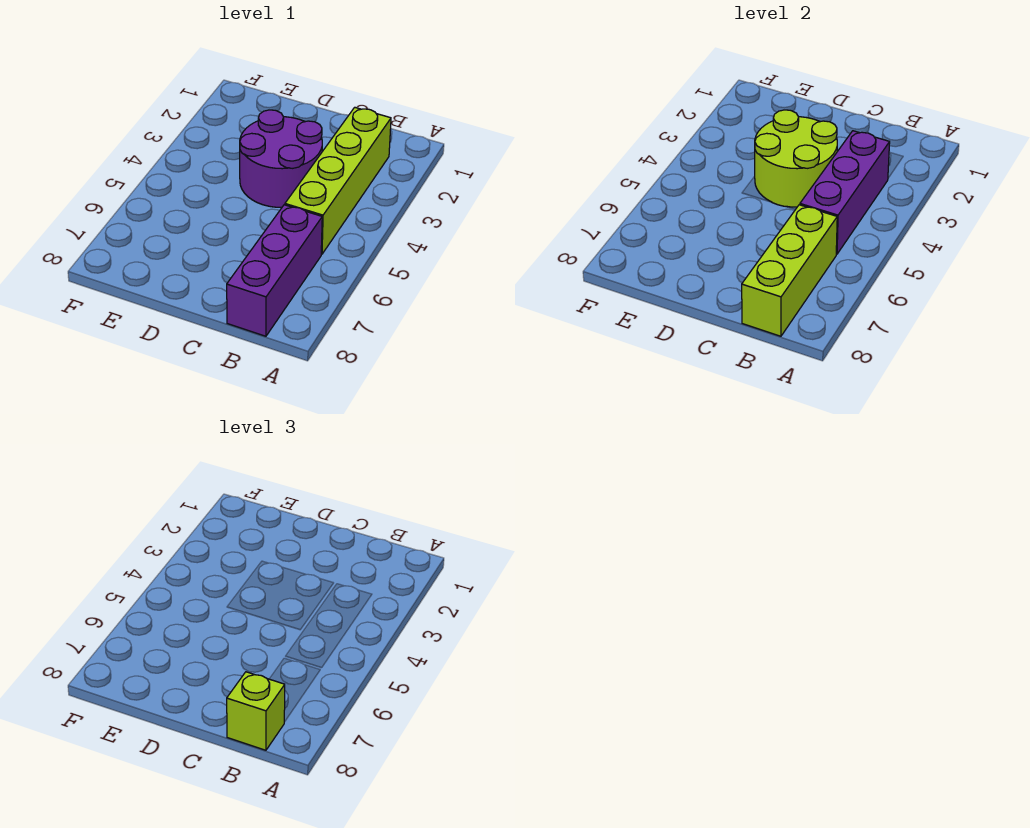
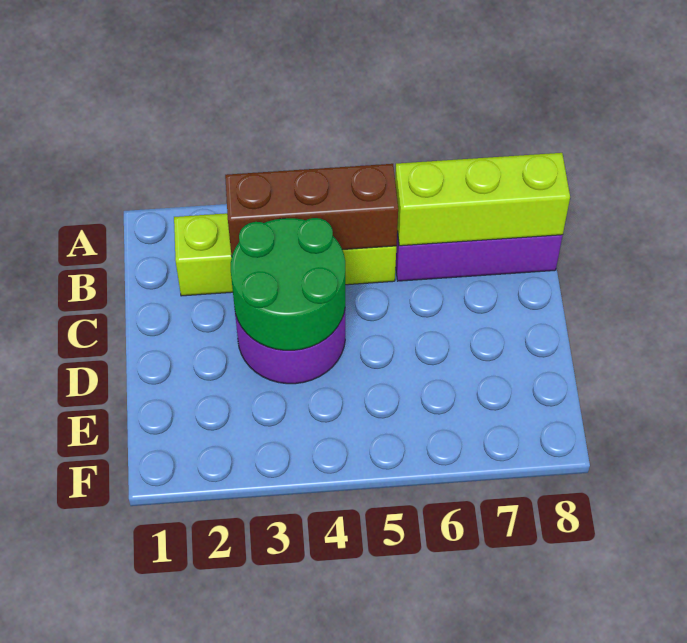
purple brick B3:B5 level 2 -> brown brick B3:B5 level 2
lime brick B8 level 3 -> none
lime round brick C3:D4 level 2 -> green round brick C3:D4 level 2

